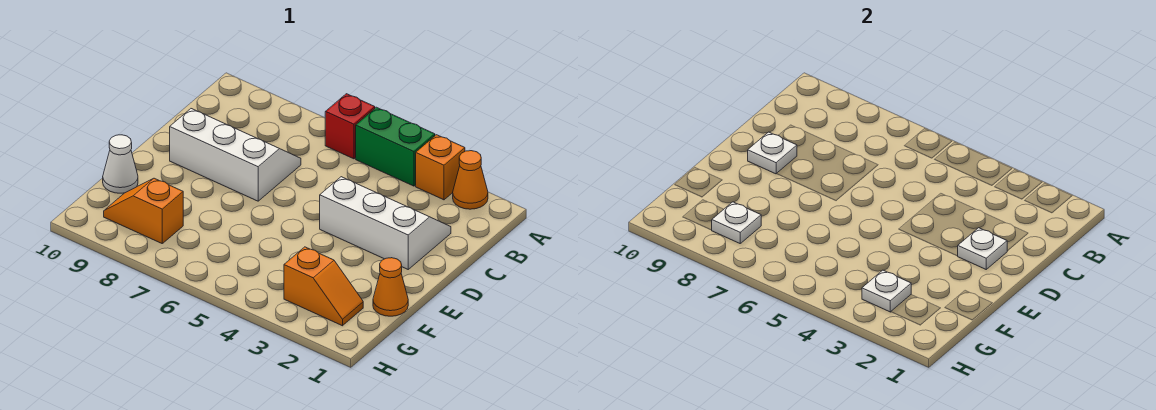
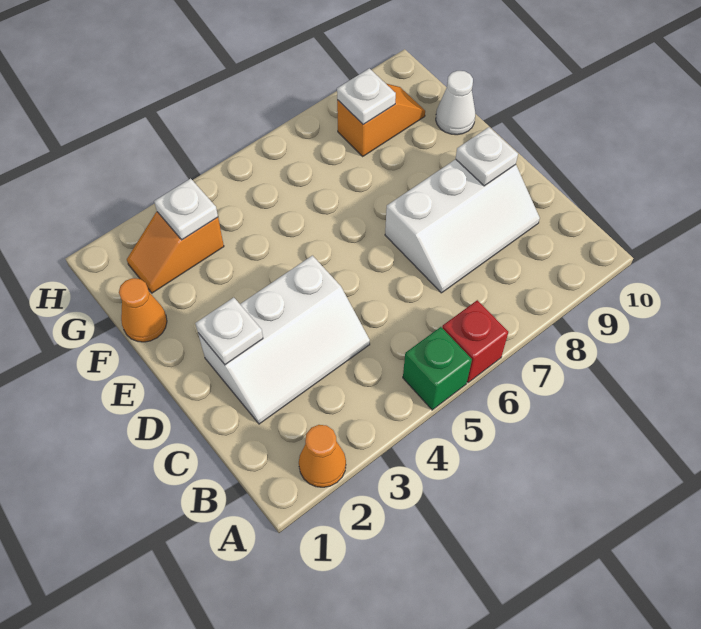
orange brick A3 level 1 -> none
green brick A4:A5 level 1 -> green brick A5 level 1

